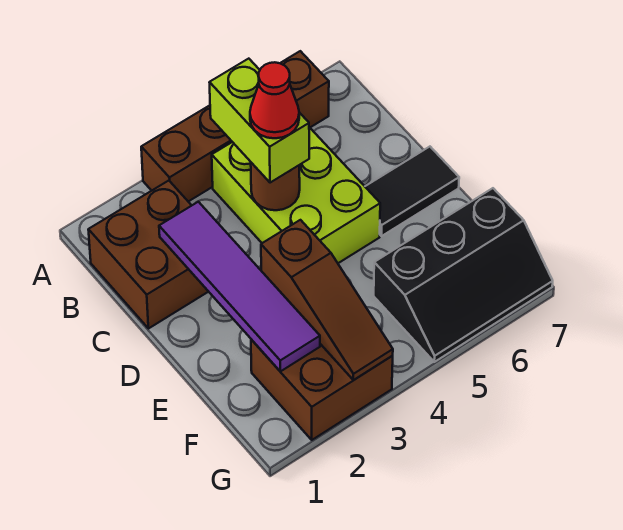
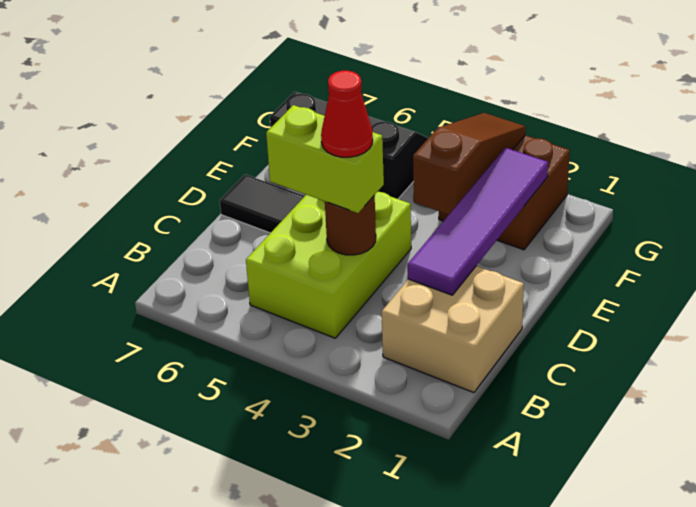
brown brick A3:A6 level 1 -> none
brown brick B1:C2 level 1 -> tan brick B1:C2 level 1
lime brick B4:C4 level 3 -> lime brick C4:C5 level 3

